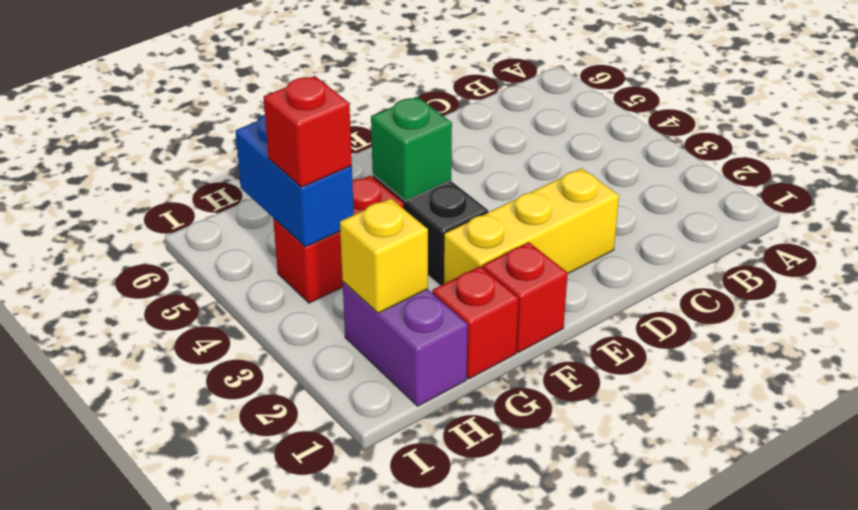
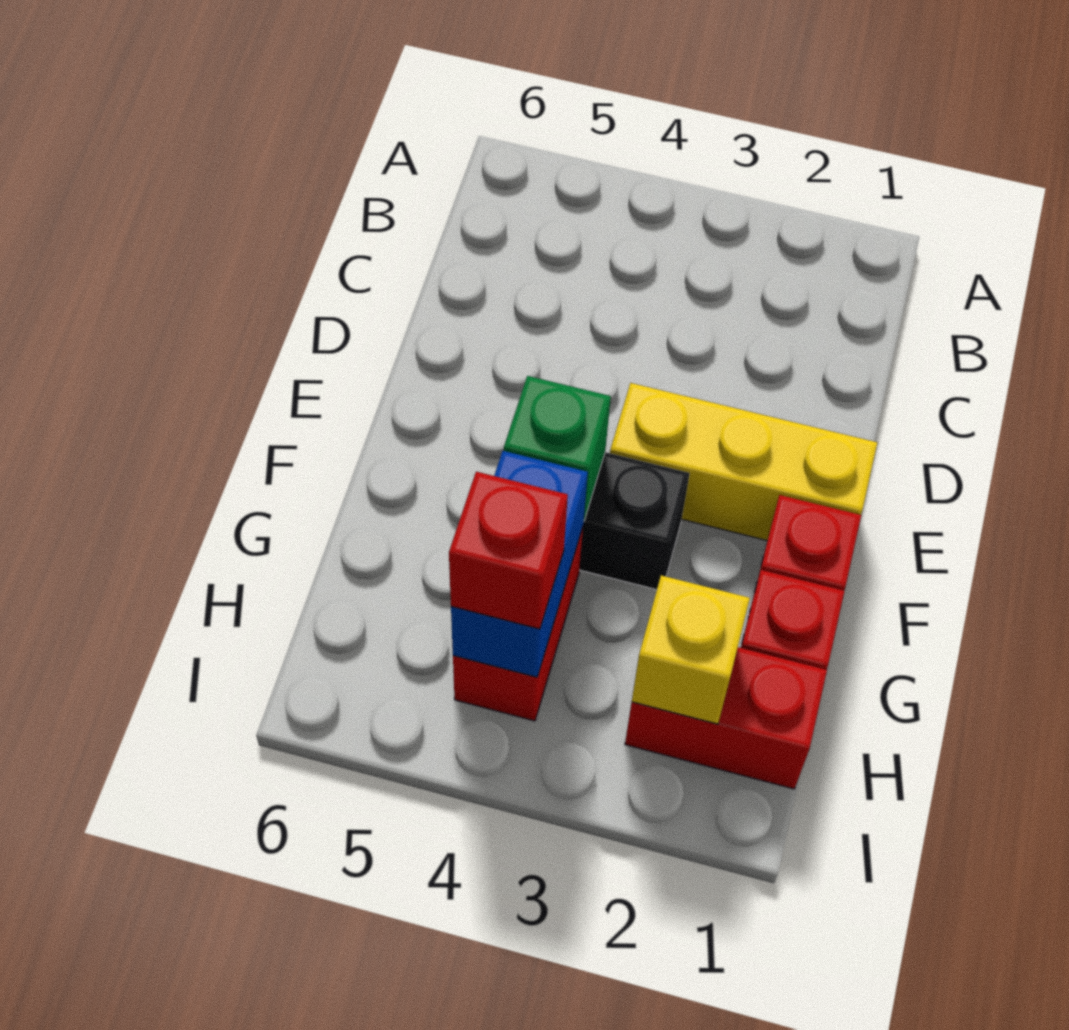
yellow brick D2:F2 level 1 -> yellow brick E1:E3 level 1
purple brick H1:H2 level 1 -> red brick H1:H2 level 1
blue brick H4:H5 level 2 -> blue brick G4:H4 level 2

